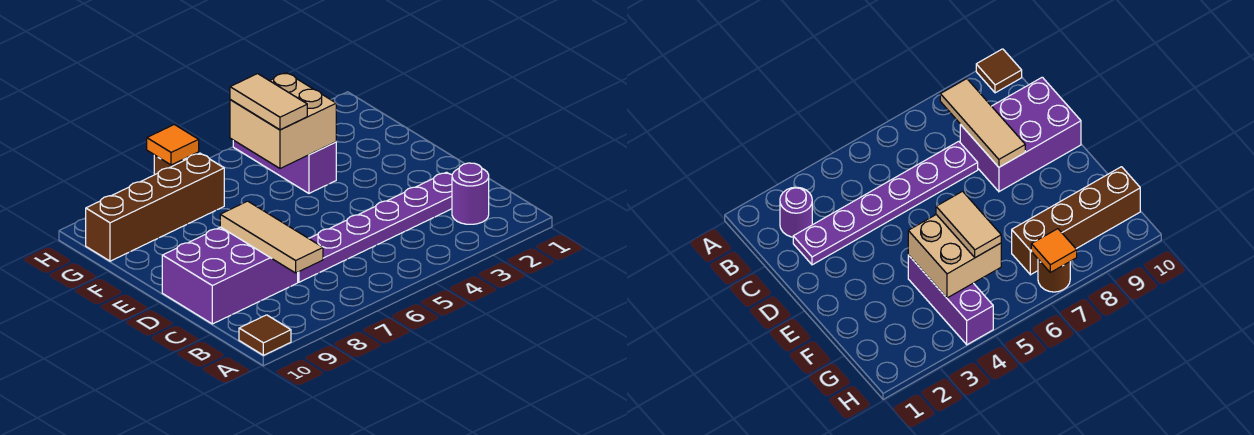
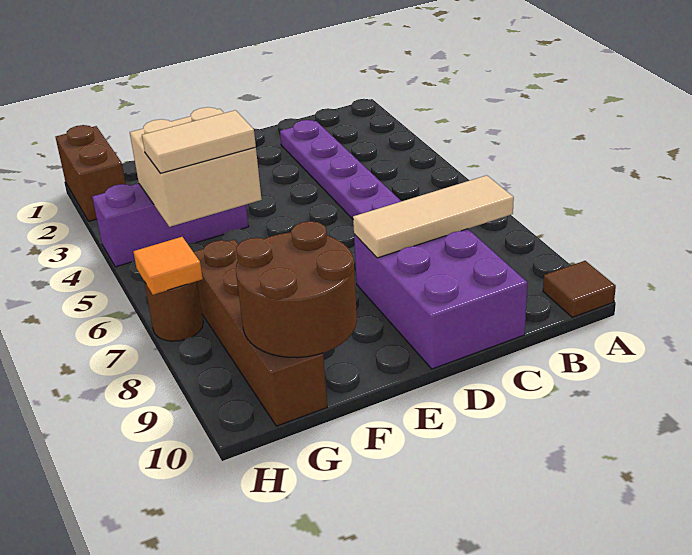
purple round brick B2 level 1 -> none
none -> brown round brick F9:G10 level 2
none -> brown brick H1:H2 level 1

